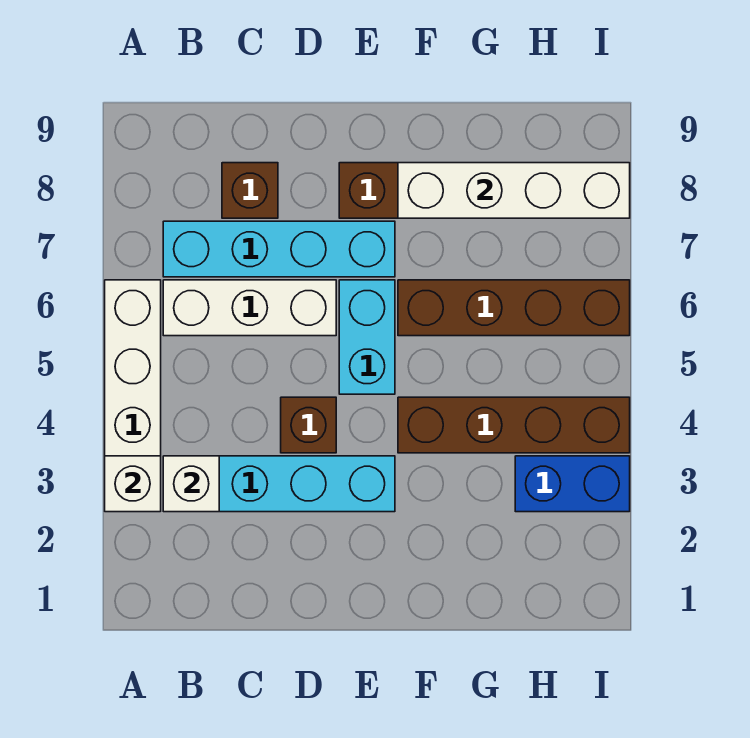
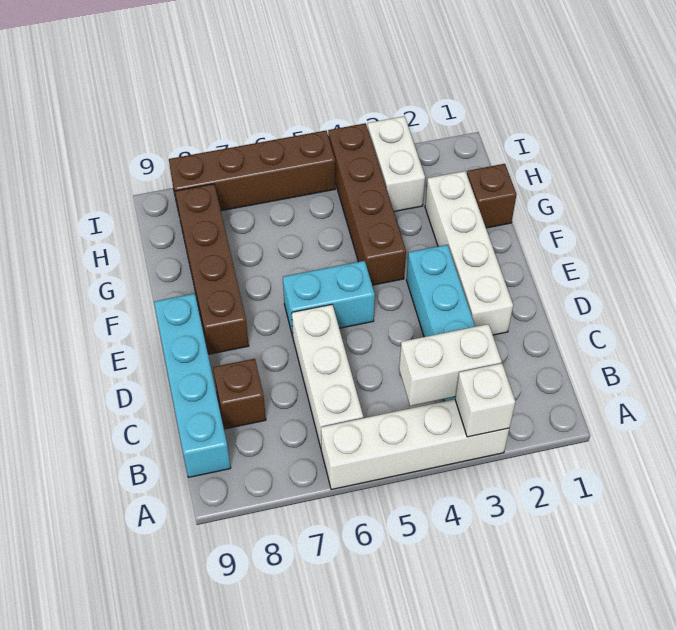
white brick B3 level 2 -> white brick B3:B4 level 2
cyan brick B7:E7 level 1 -> cyan brick B9:E9 level 1
brown brick D4 level 1 -> brown brick G1 level 1
brown brick F6:I6 level 1 -> brown brick I5:I8 level 1
white brick F8:I8 level 2 -> white brick D2:G2 level 1
blue brick H3:I3 level 1 -> white brick H3:I3 level 1

